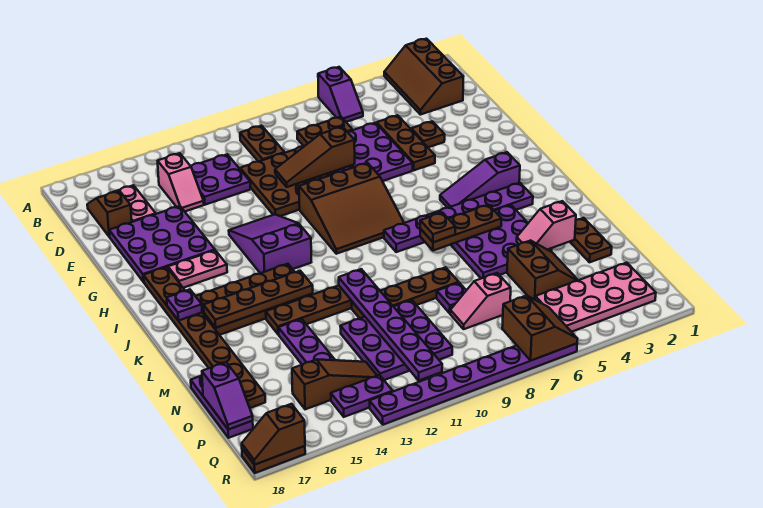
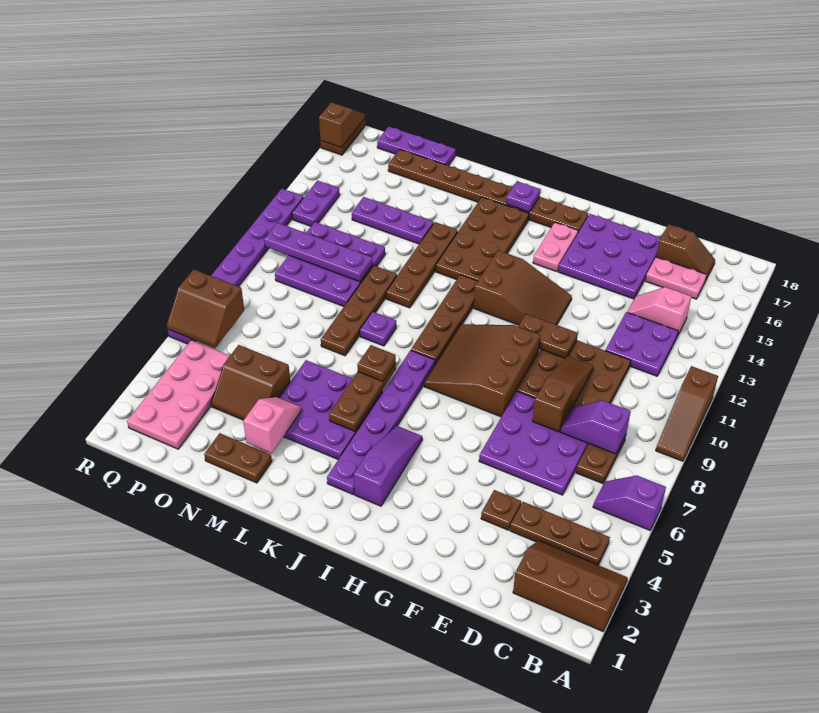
brown plate B10:C10 level 1 -> brown plate F11:G11 level 2
brown plate D5:F5 level 1 -> brown plate B4:D4 level 1
purple slope G12:I13 level 1 top I -> brown slope G12:I13 level 1 top I
brown plate K13:K16 level 2 -> brown plate J9:J12 level 1
purple plate L11:Q11 level 2 -> purple plate N11:Q11 level 2
purple plate N8 level 1 -> purple plate L9 level 1
pink slope O7:O8 level 1 top 7 -> none
purple slope O18:P18 level 2 top O -> purple slope C8:D8 level 2 top C
brown slope P13:P15 level 1 top 15 -> brown slope A9:A11 level 1 top 11

